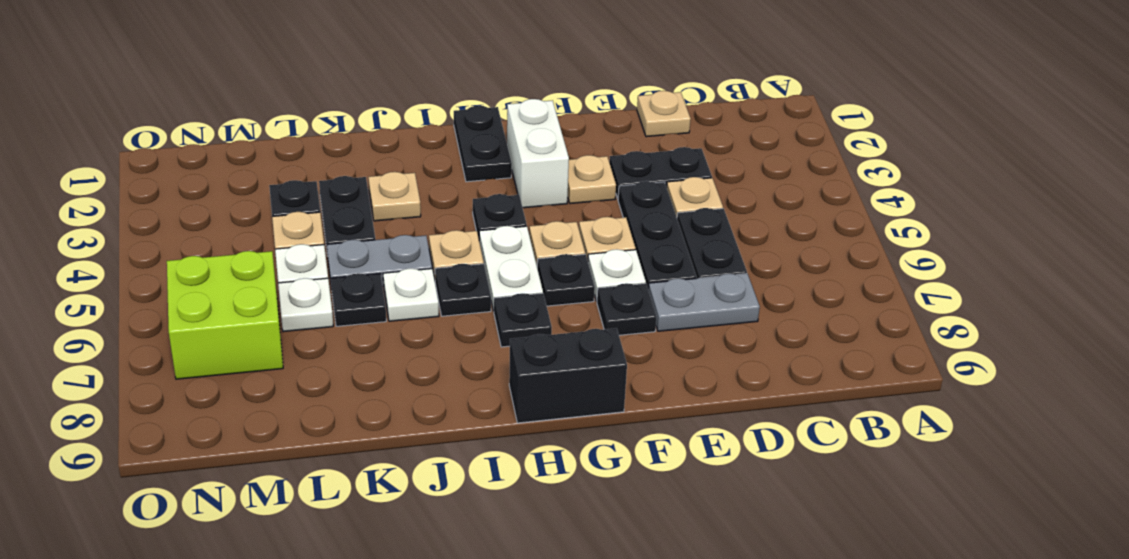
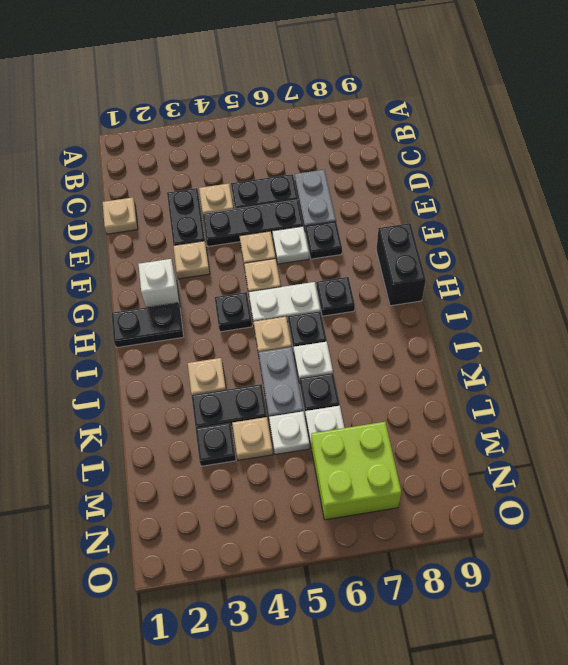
white brick G2:G3 level 1 -> white brick G2 level 1
black plate G6 level 1 -> none

